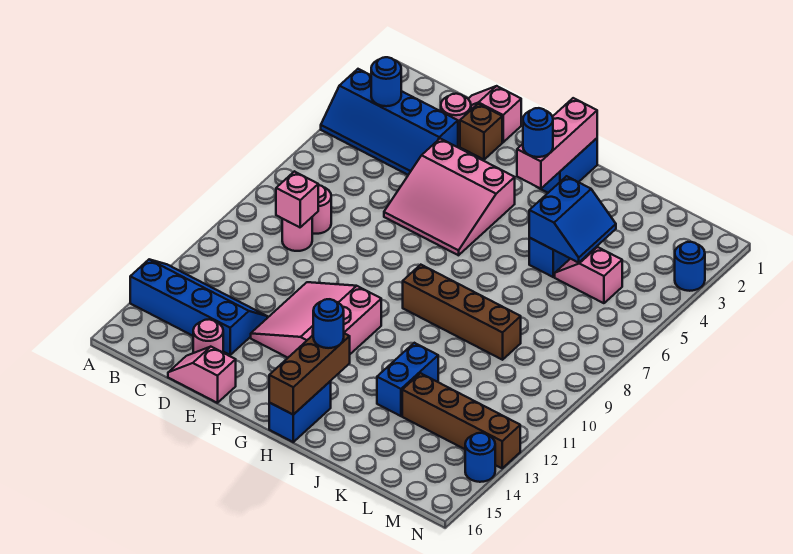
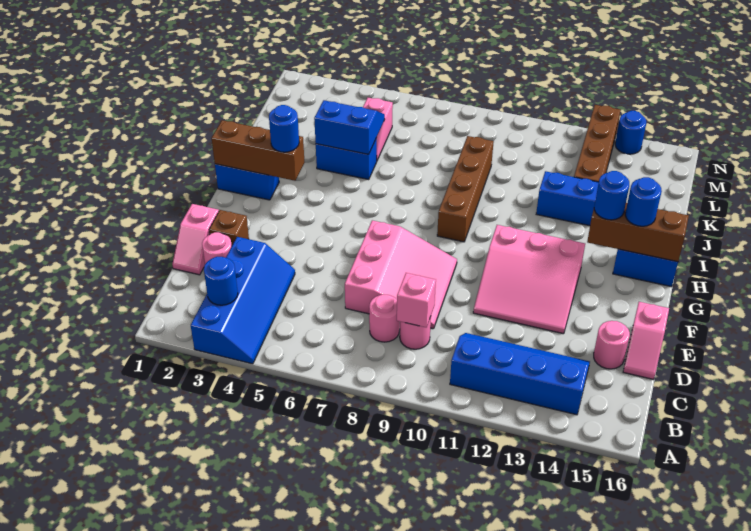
blue slope A13:D14 level 1 top 14 -> blue slope B11:C14 level 1 top B
pink slope E4:G6 level 1 top 4 -> pink slope D7:F9 level 1 top 7
pink brick H1:H3 level 2 -> brown brick H1:H3 level 2
blue round brick N3 level 1 -> blue round brick H15 level 3

